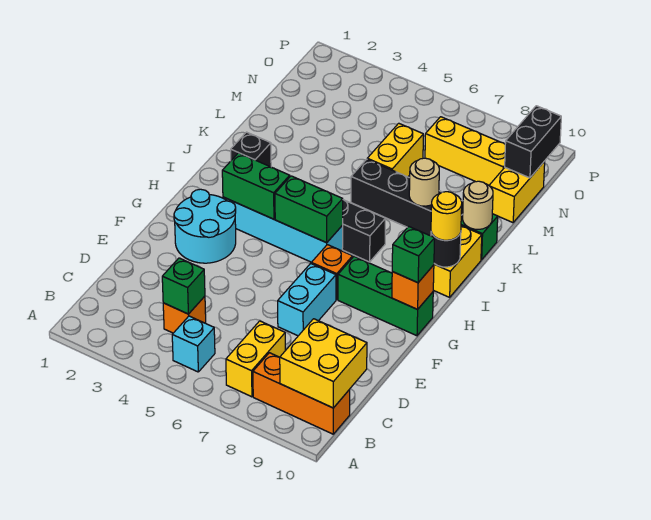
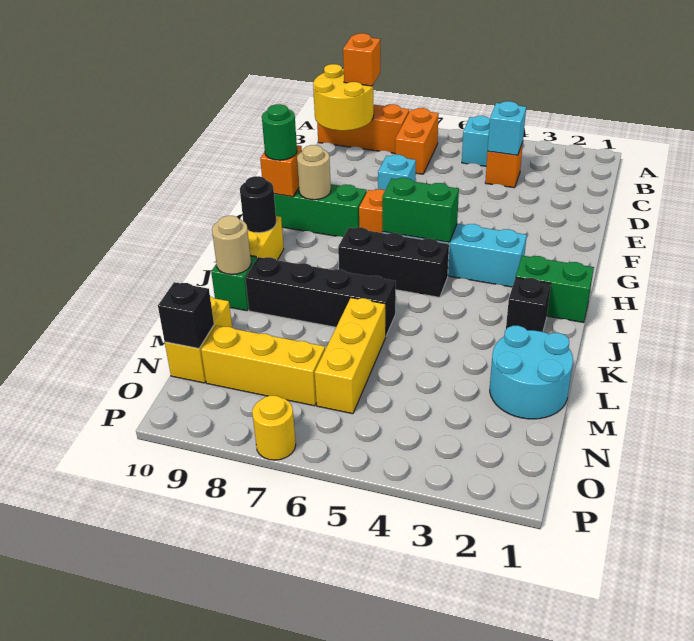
yellow brick B7:C7 level 1 -> orange brick B7:C7 level 1
yellow brick B9:C10 level 2 -> yellow round brick B9:C10 level 2
none -> orange brick B9 level 3
green brick C4 level 2 -> cyan brick C4 level 2
cyan brick E7:F7 level 1 -> cyan brick E7 level 1
cyan round brick F2:G3 level 1 -> cyan round brick L1:M2 level 1
green brick G10 level 3 -> green round brick G10 level 3
green brick H3:H4 level 2 -> green brick I1:I2 level 1
yellow round brick I10 level 3 -> yellow round brick P7 level 1
tan round brick K8 level 2 -> tan round brick G9 level 2
yellow brick L6:M6 level 1 -> yellow brick L6:N6 level 1
black brick N10:O10 level 2 -> black brick N10 level 2

